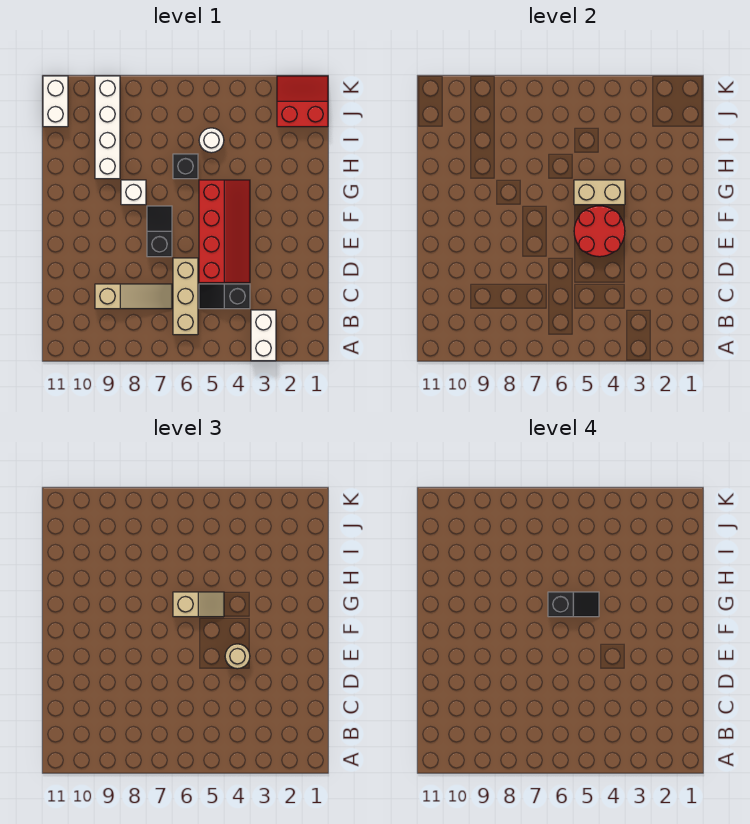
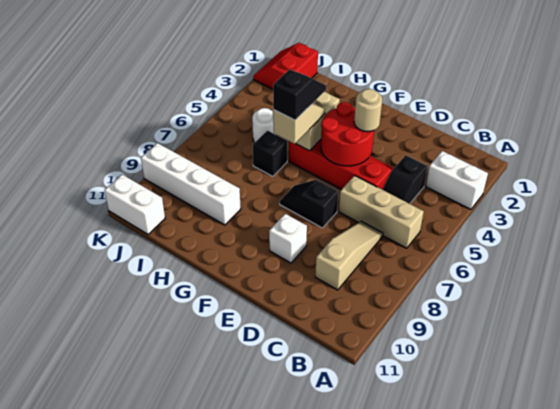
white brick G8 level 1 -> white brick E9 level 1

